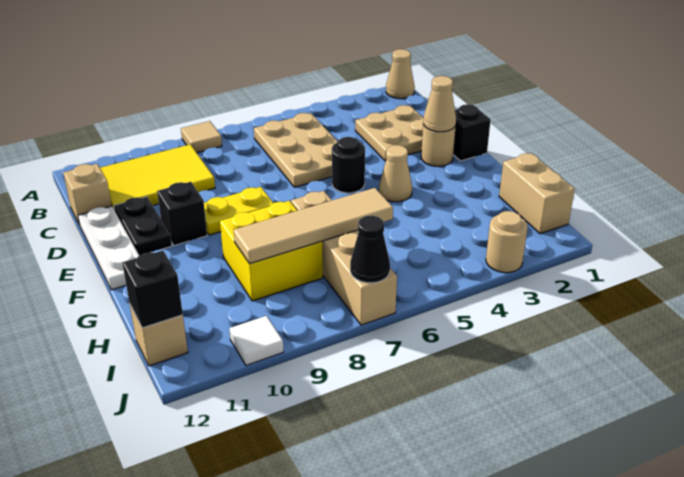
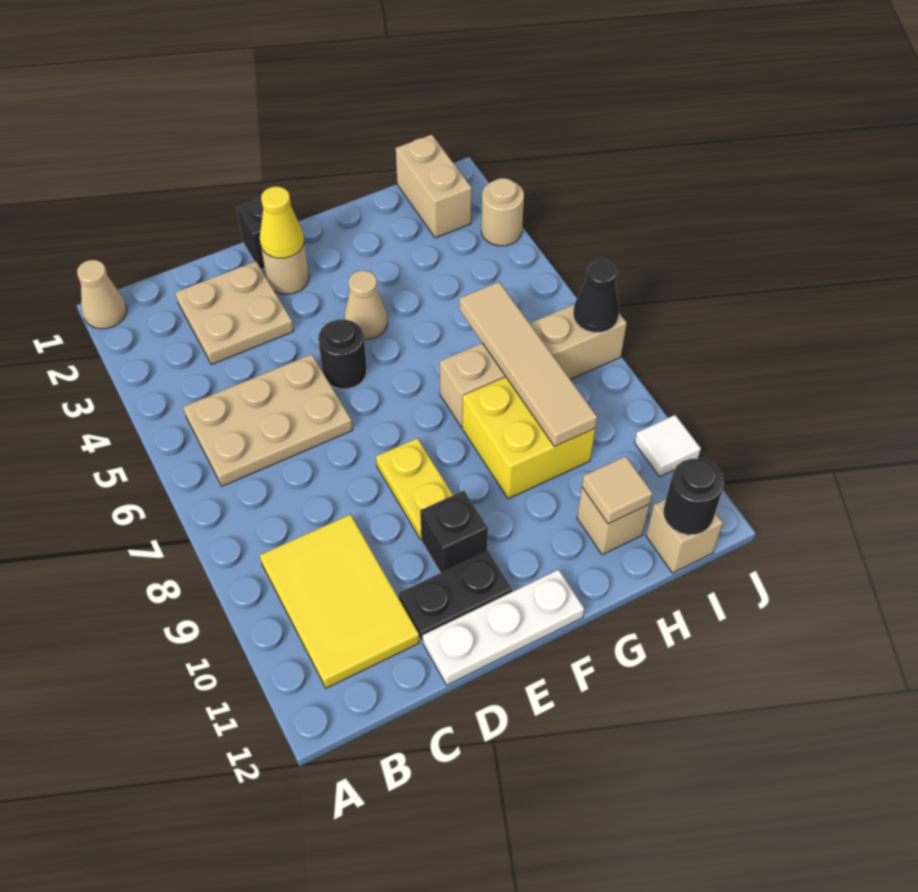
tan tile A8 level 1 -> tan tile H11 level 2
tan brick C12 level 1 -> tan brick H11 level 1
tan cone E2 level 2 -> yellow cone E2 level 2
tan brick H1:I1 level 1 -> tan brick I1:I2 level 1
black brick I12 level 2 -> black round brick I12 level 2

